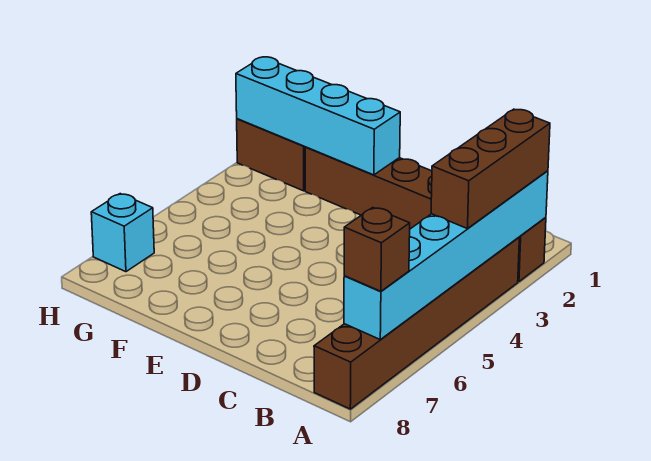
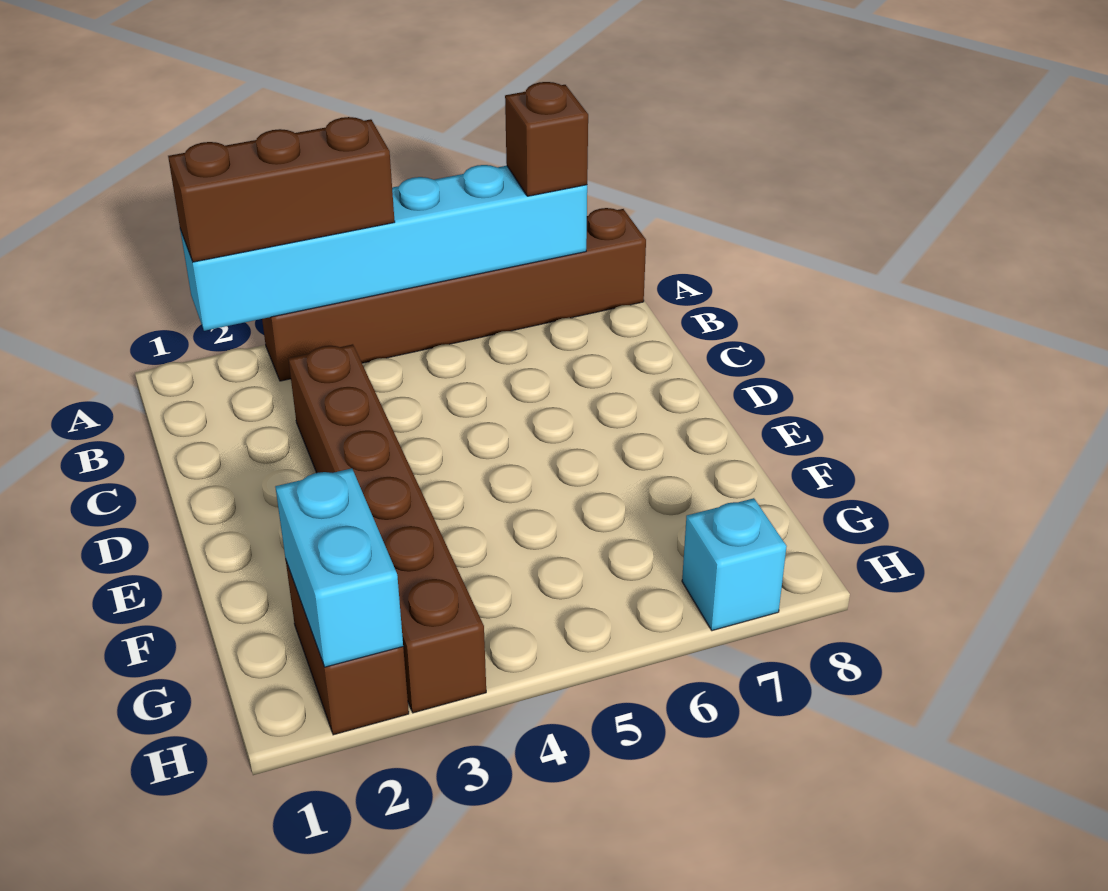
brown brick A2:F2 level 1 -> brown brick C3:H3 level 1
cyan brick E2:H2 level 2 -> cyan brick G2:H2 level 2

